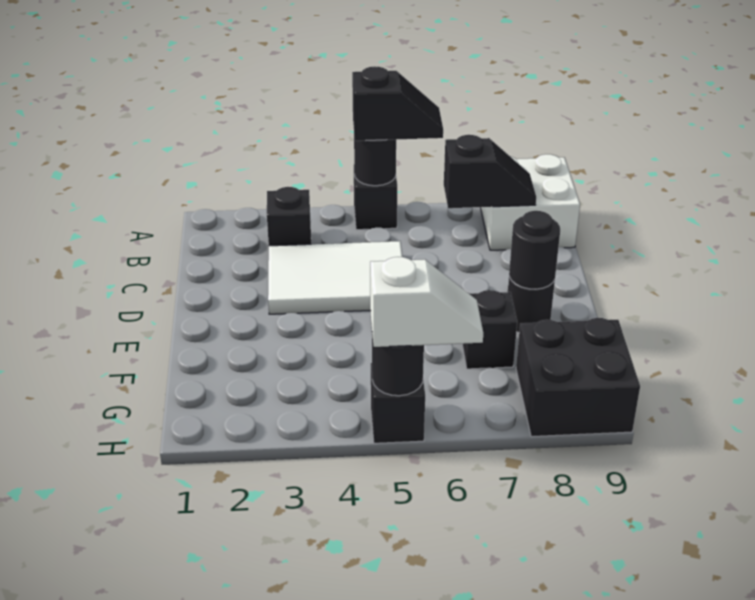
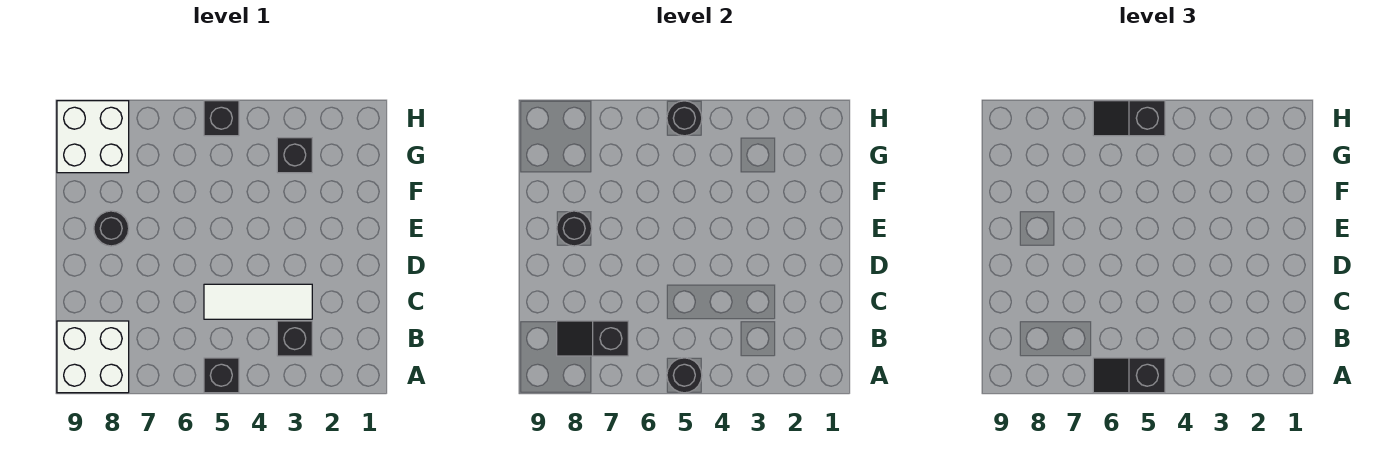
white tile C3:D5 level 1 -> white tile C3:C5 level 1
black brick F7 level 1 -> black brick G3 level 1
black brick G8:H9 level 1 -> white brick G8:H9 level 1
white slope H5:H6 level 3 top 5 -> black slope H5:H6 level 3 top 5

